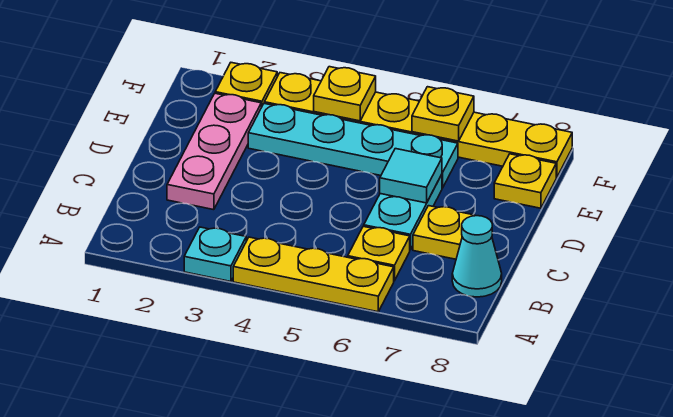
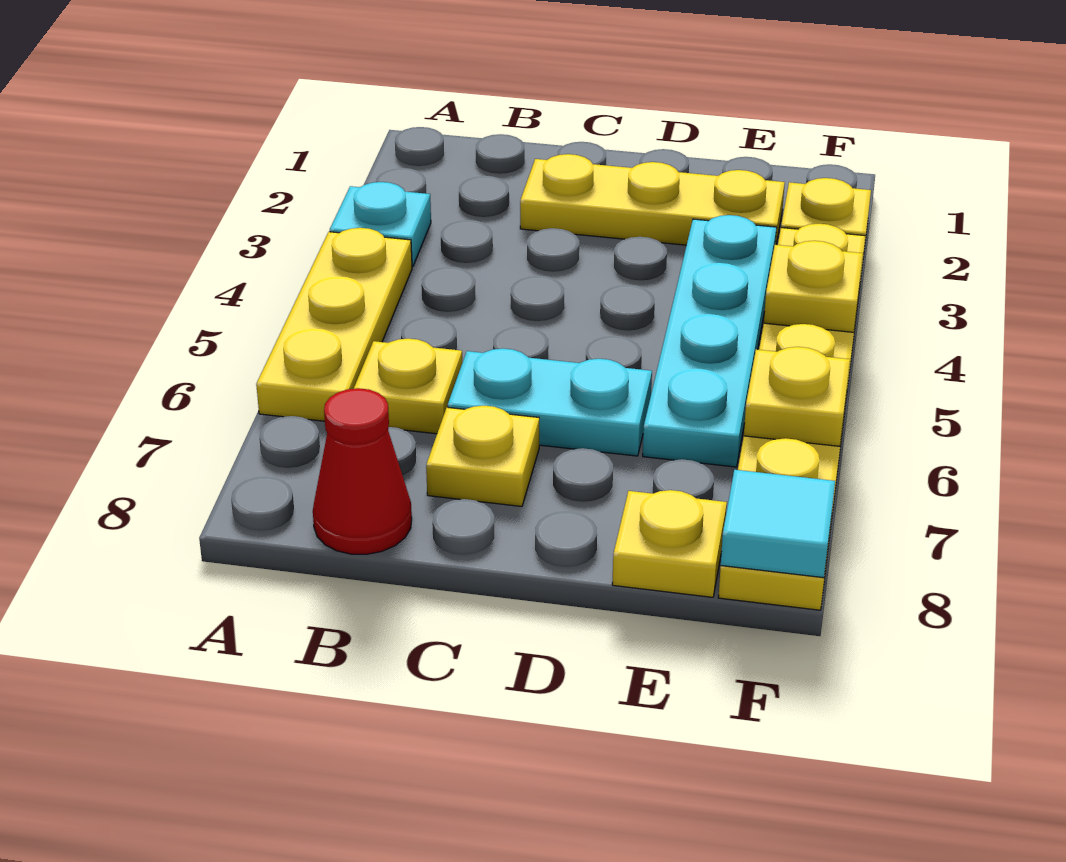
cyan cone B8 level 1 -> red cone B8 level 1
pink plate C2:E2 level 1 -> yellow plate C2:E2 level 1
cyan tile D6 level 2 -> cyan tile F8 level 2

